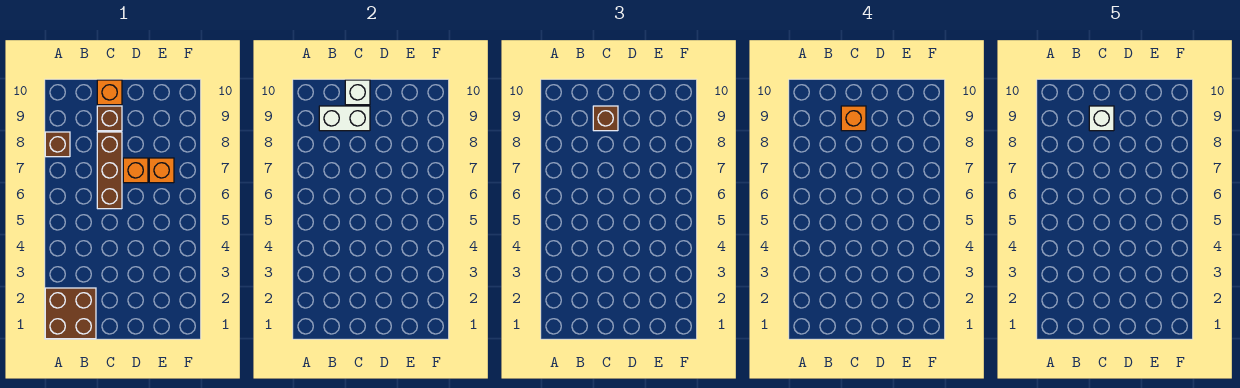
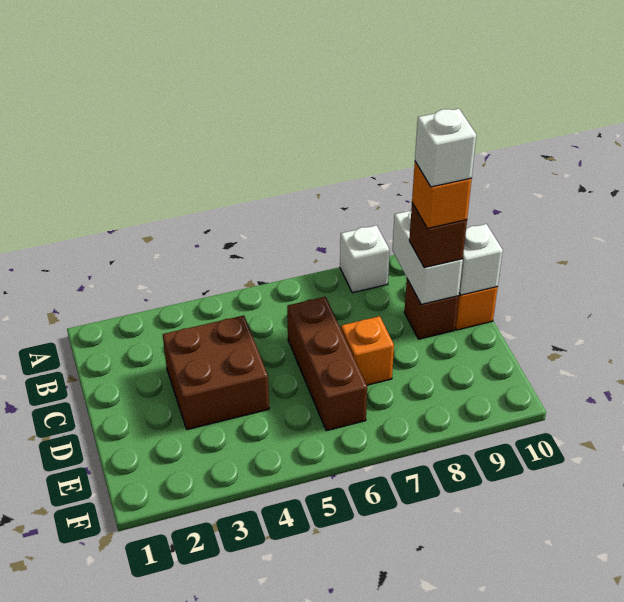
brown brick A1:B2 level 1 -> brown brick C3:D4 level 1
brown brick A8 level 1 -> white brick A8 level 1
brown brick C6:C8 level 1 -> brown brick C6:E6 level 1
orange brick E7 level 1 -> none

